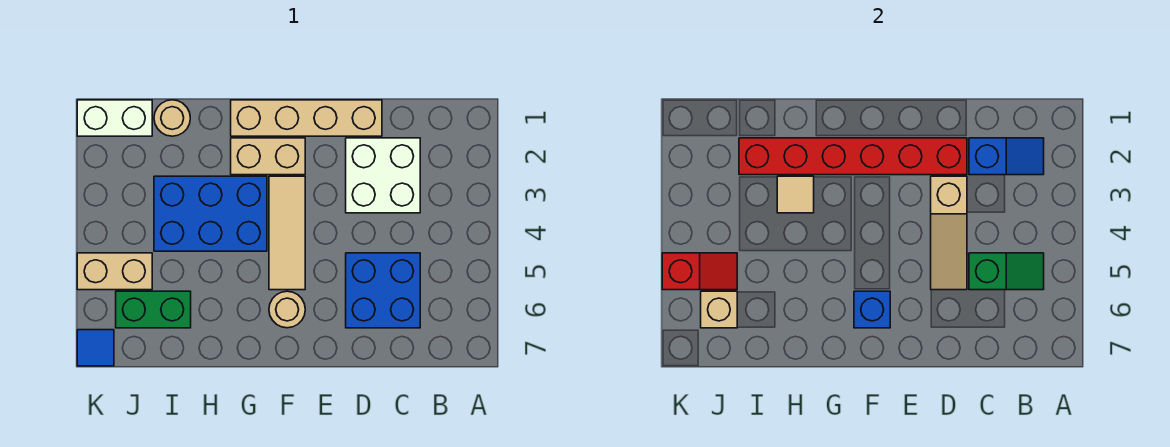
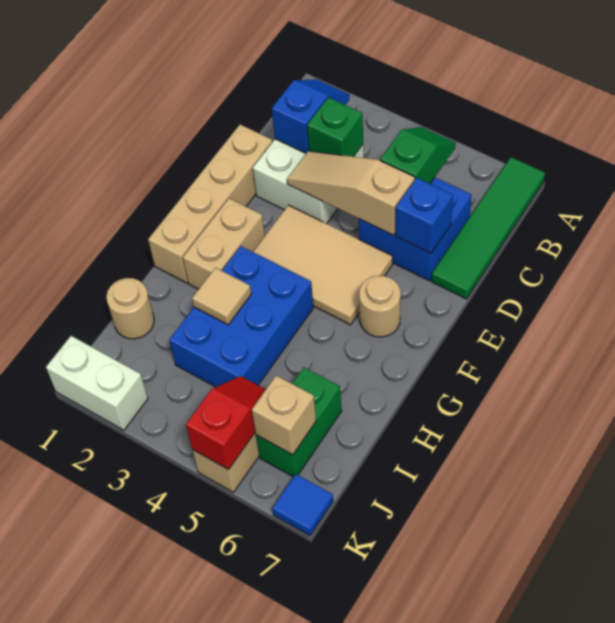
none -> green tile A7:D7 level 1
none -> green brick C3 level 2
red brick D2:I2 level 2 -> none
tan slope D3:D5 level 2 top 3 -> tan slope D3:D5 level 2 top 5
tan tile F3:F5 level 1 -> tan tile E3:F5 level 1
blue brick F6 level 2 -> blue brick D6 level 2
white brick J1:K1 level 1 -> white brick K1:K2 level 1

